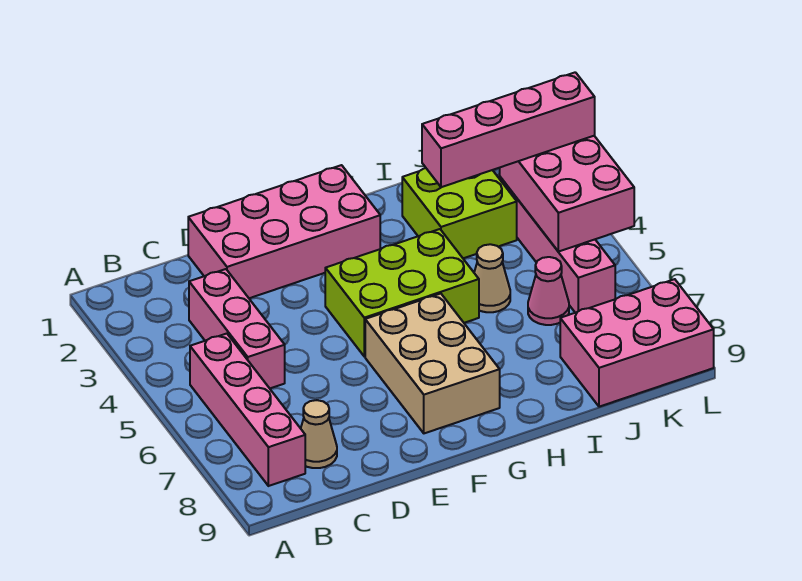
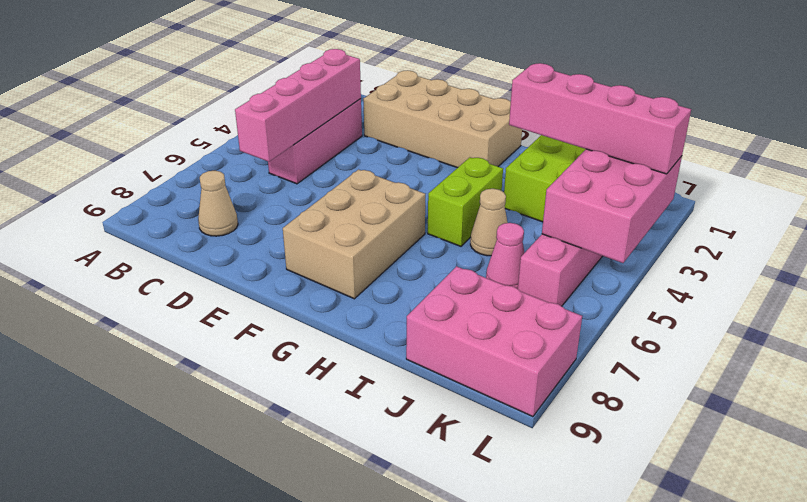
pink brick B5:B8 level 1 -> pink brick C3:C6 level 2
pink brick D1:G2 level 1 -> tan brick D1:G2 level 1
lime brick F4:H5 level 1 -> lime brick H4:H5 level 1

